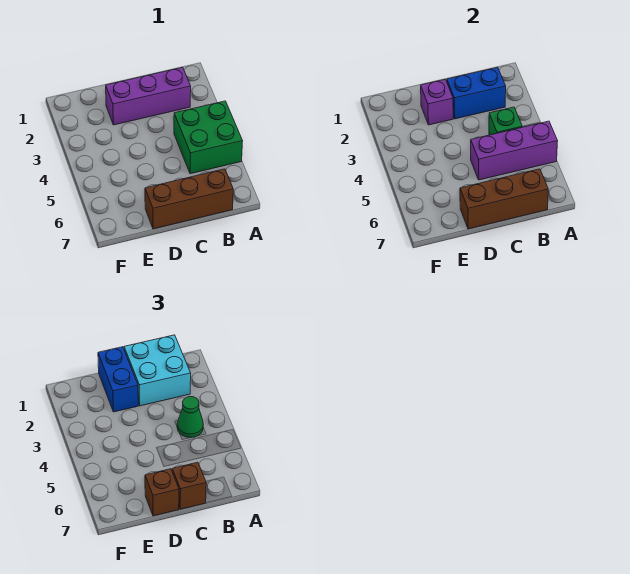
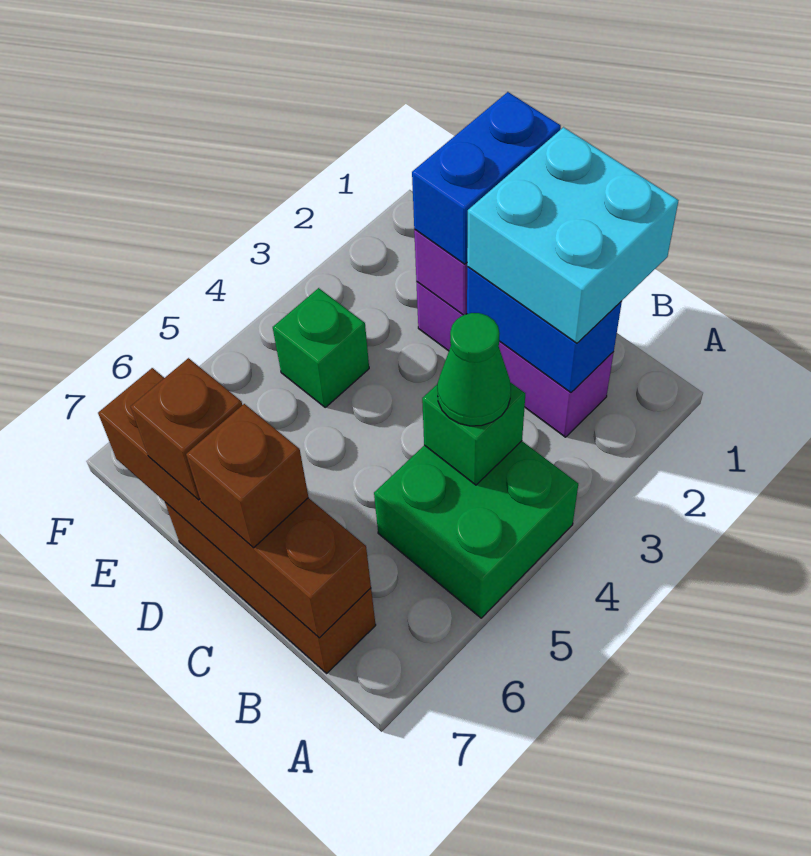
purple brick A5:C5 level 2 -> none
brown brick B7:D7 level 2 -> brown brick B7:E7 level 2
none -> green brick E4 level 1

